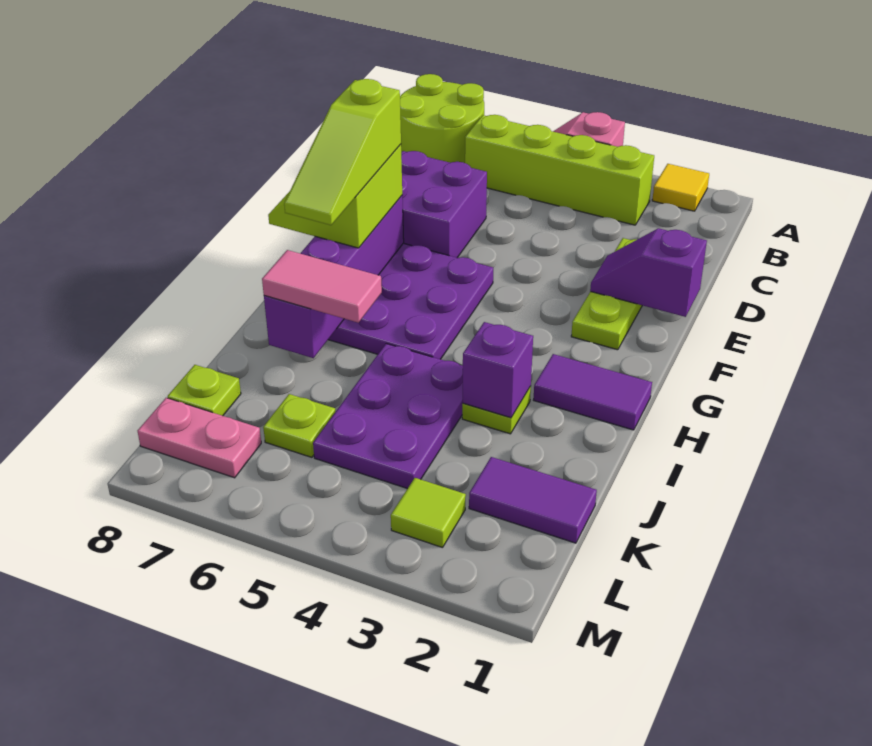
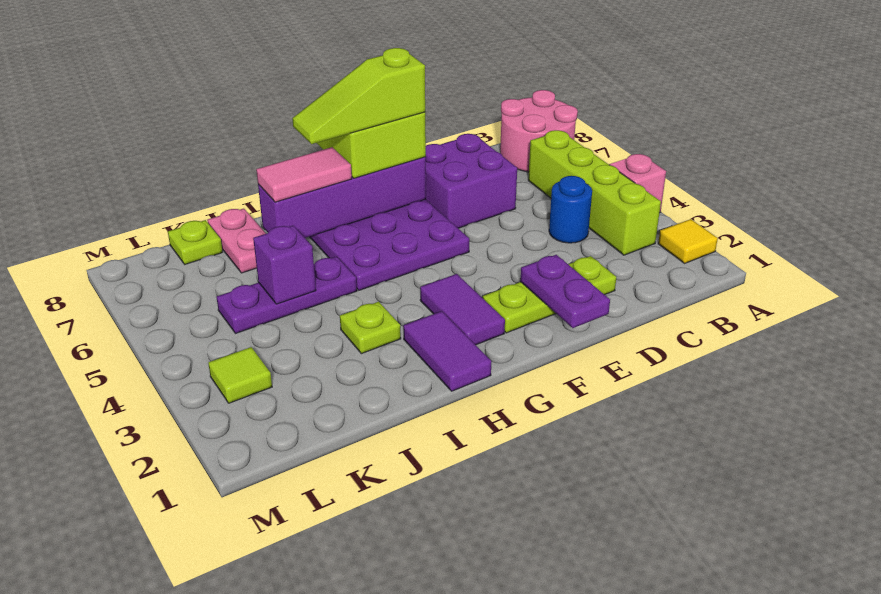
lime round brick A7:B8 level 1 -> pink round brick A7:B8 level 1
none -> blue round brick C4 level 1
purple slope E1:E2 level 2 top 1 -> purple plate E1:E2 level 2
purple brick I3 level 2 -> purple brick J5 level 2
purple plate I4:K5 level 1 -> purple plate I5:K5 level 1
pink tile I6:I7 level 3 -> pink tile H7:I7 level 3
purple tile K1:K2 level 1 -> purple tile G2:G3 level 1
lime plate K6 level 1 -> none
pink plate L7:L8 level 1 -> pink plate J7:J8 level 1

